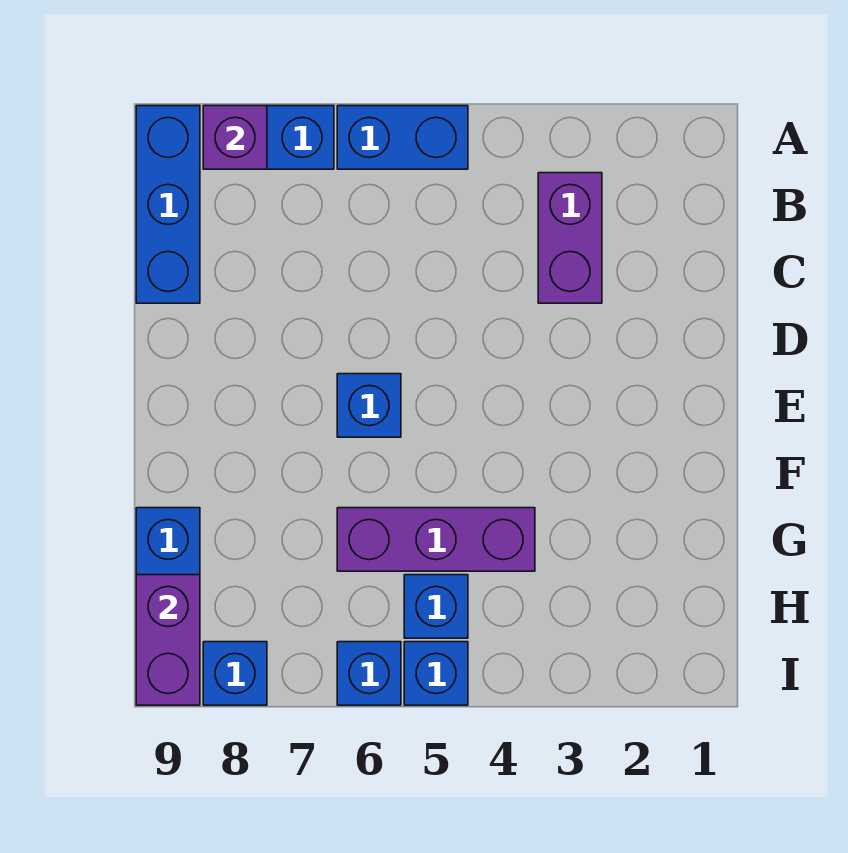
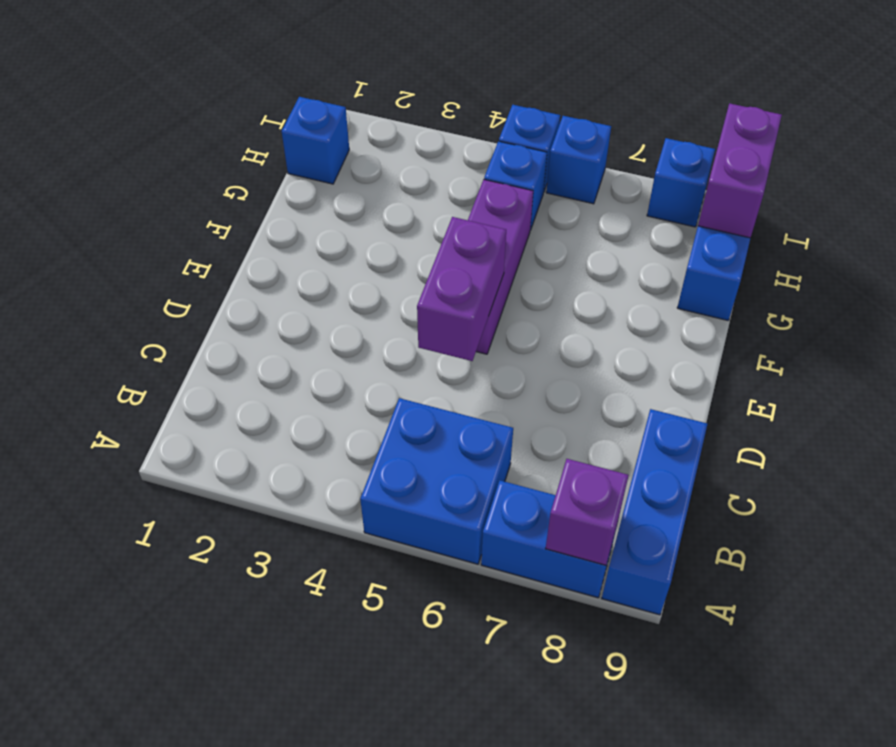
blue brick A5:A6 level 1 -> blue brick A5:B6 level 1
purple brick B3:C3 level 1 -> purple brick D5:E5 level 2
blue brick E6 level 1 -> blue brick H1 level 1
purple brick G4:G6 level 1 -> purple brick E5:G5 level 1

